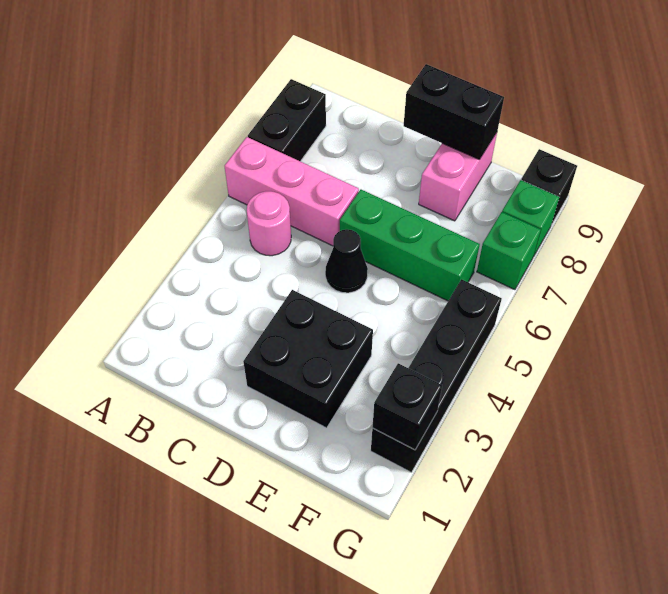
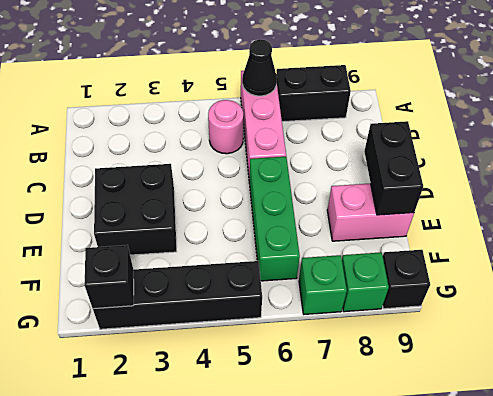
black cone D5 level 1 -> black cone A6 level 2

